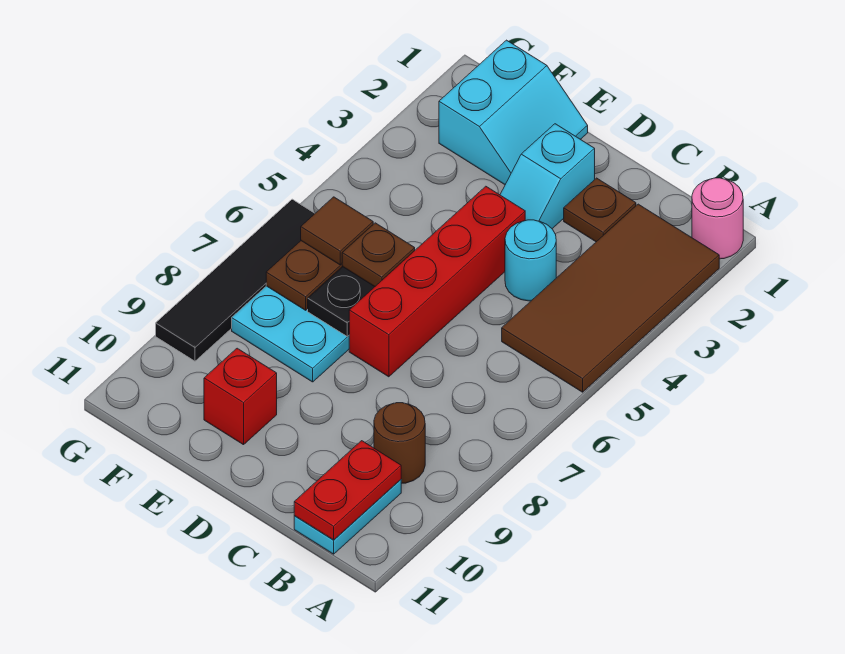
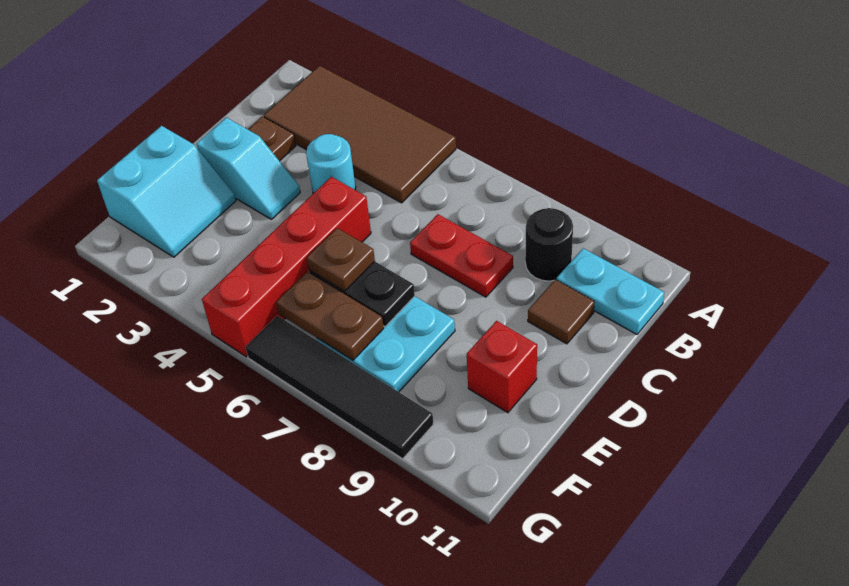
pink round brick A1 level 1 -> none
brown round brick B9 level 1 -> black round brick B9 level 1
red plate B10:B11 level 2 -> red plate C7:C8 level 1
red brick D4:D7 level 1 -> red brick D5:G5 level 1
cyan slope E1:F2 level 1 top F -> cyan slope E1:F2 level 1 top 1
brown tile F6 level 3 -> brown tile C10 level 1

